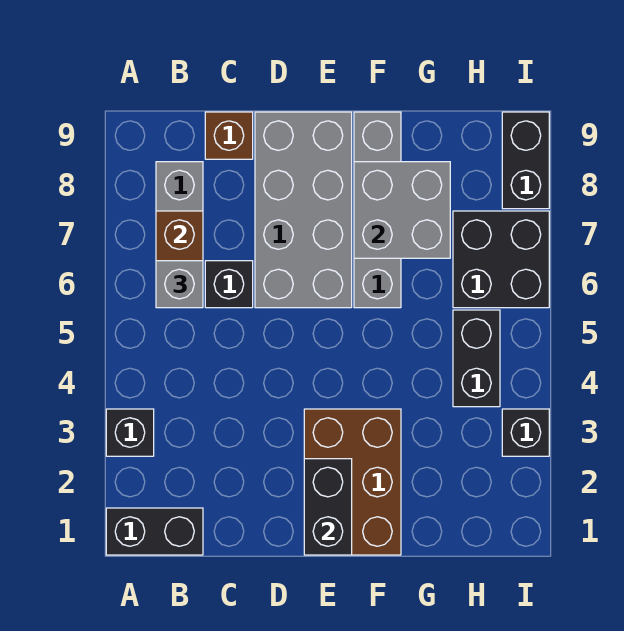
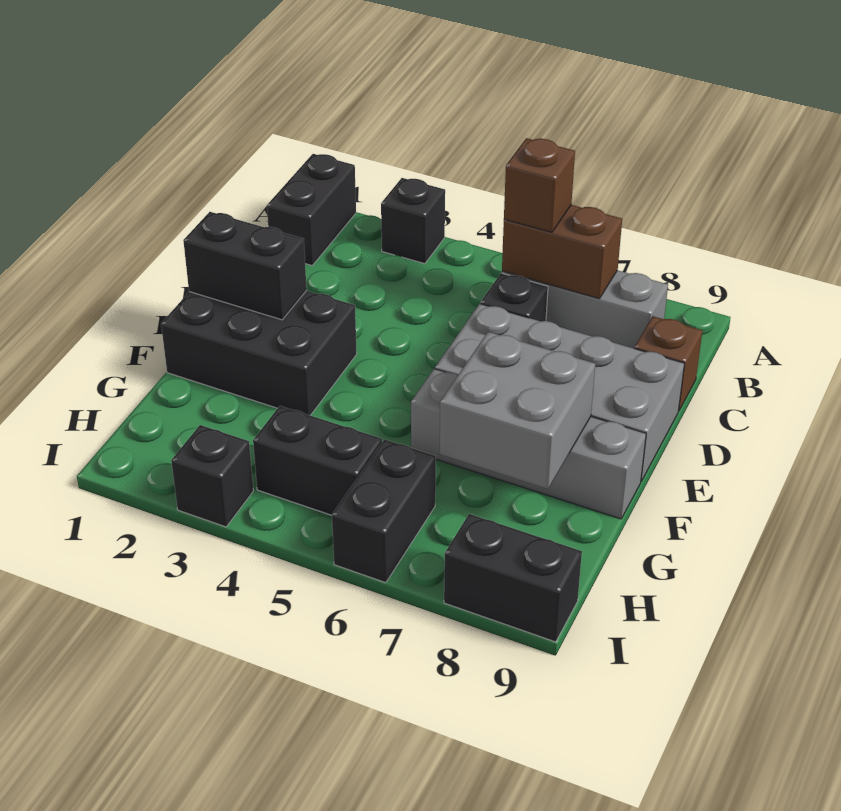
grey brick B6 level 3 -> brown brick B6 level 3
brown brick E1:F3 level 1 -> black brick E1:F3 level 1
black brick H6:I7 level 1 -> black brick H6:I6 level 1

